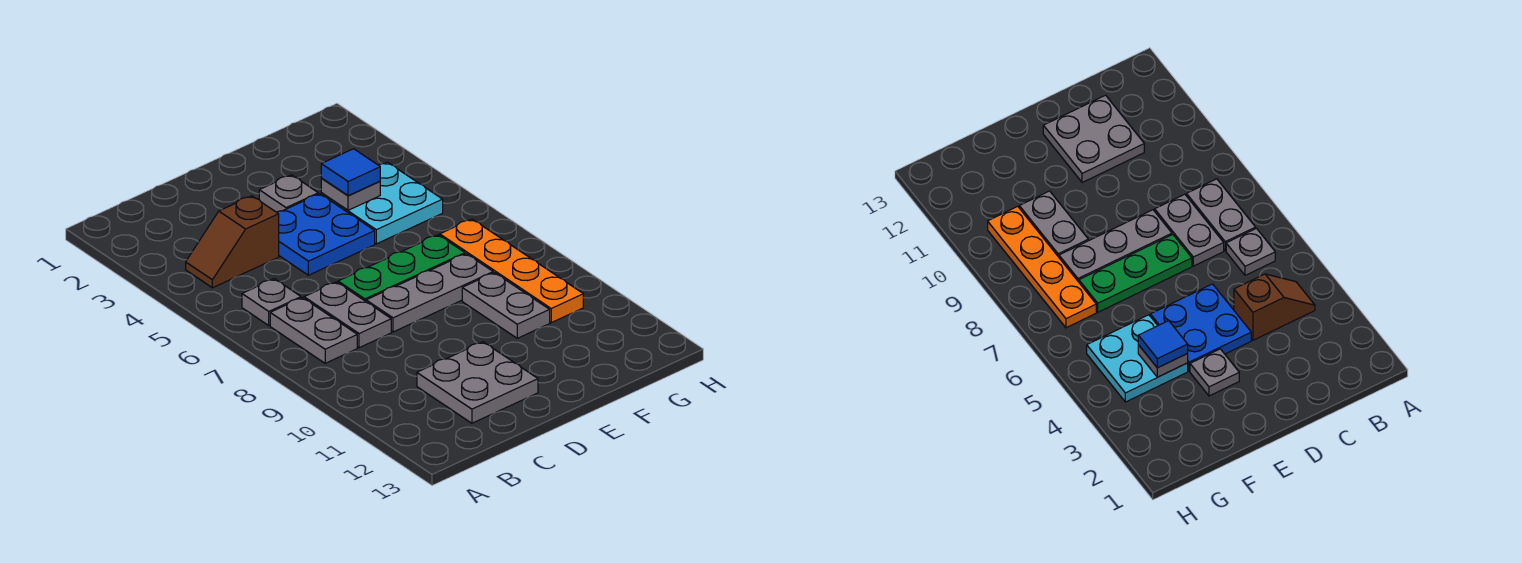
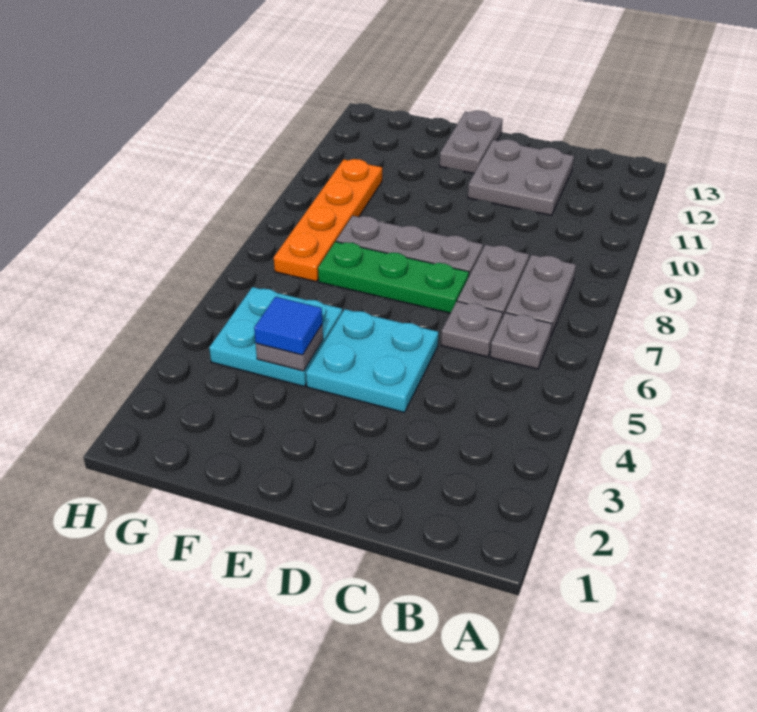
brown slope B4:C4 level 1 top C -> none
blue plate D4:E5 level 1 -> cyan plate D4:E5 level 1
grey plate E3 level 1 -> grey plate C6 level 1
grey plate F9:F10 level 1 -> grey plate E12:E13 level 1

